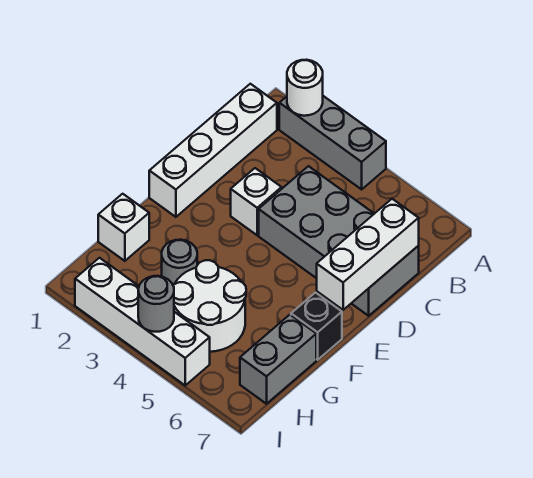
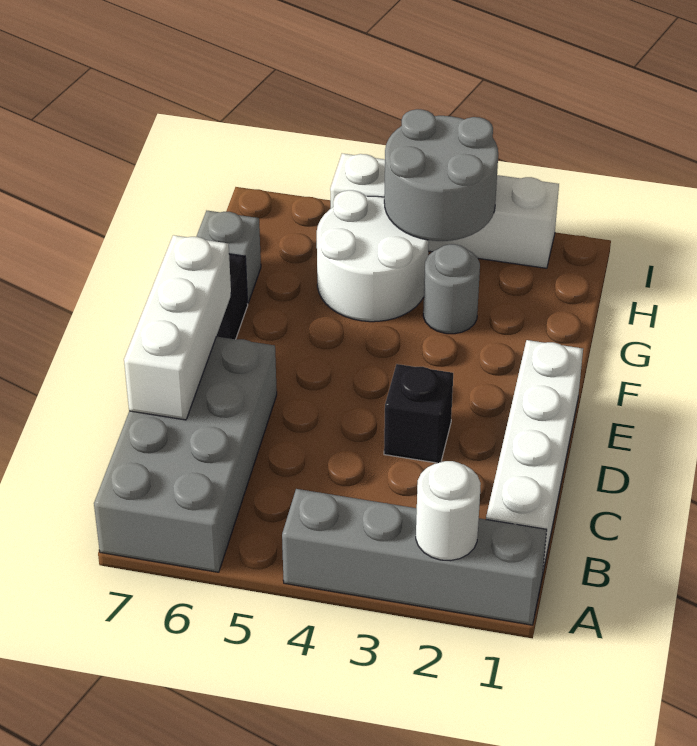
grey brick A2:A4 level 1 -> grey brick A1:A4 level 1
grey brick C4:D7 level 1 -> grey brick A6:D7 level 1
white brick D3 level 1 -> black brick D3 level 1
white brick G1 level 1 -> none
grey brick G7:H7 level 1 -> grey brick G7 level 1
grey round brick I4 level 2 -> grey round brick H3:I4 level 2

